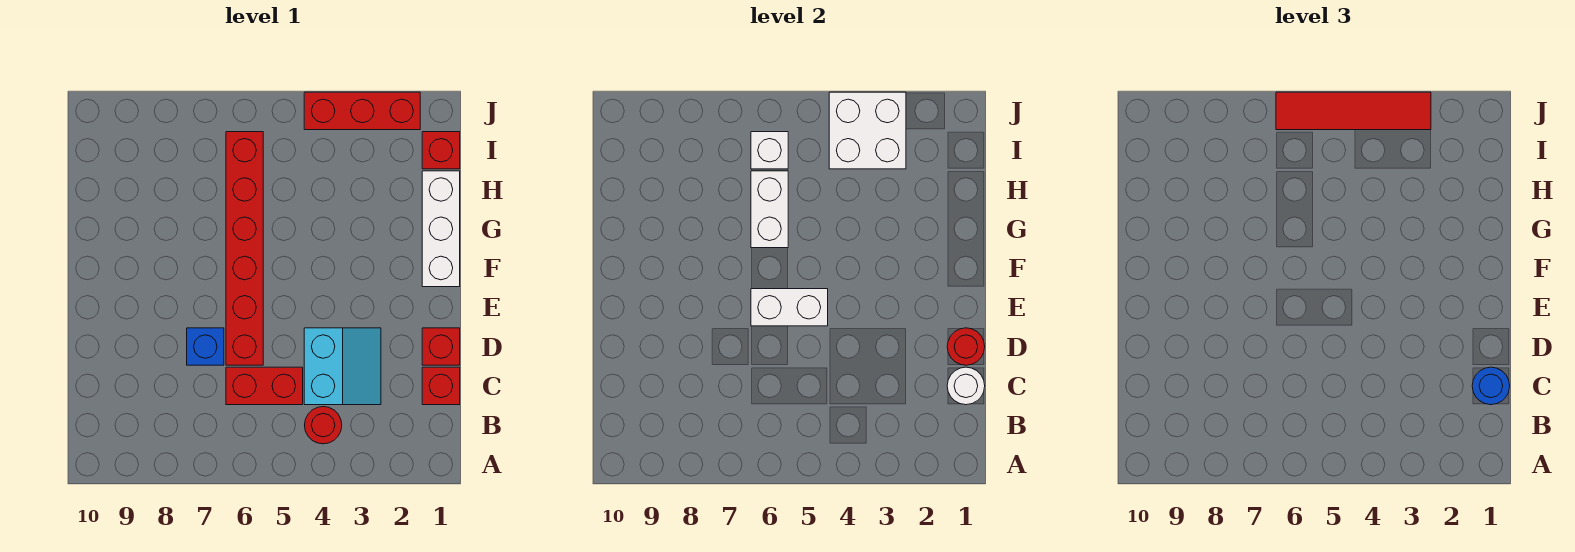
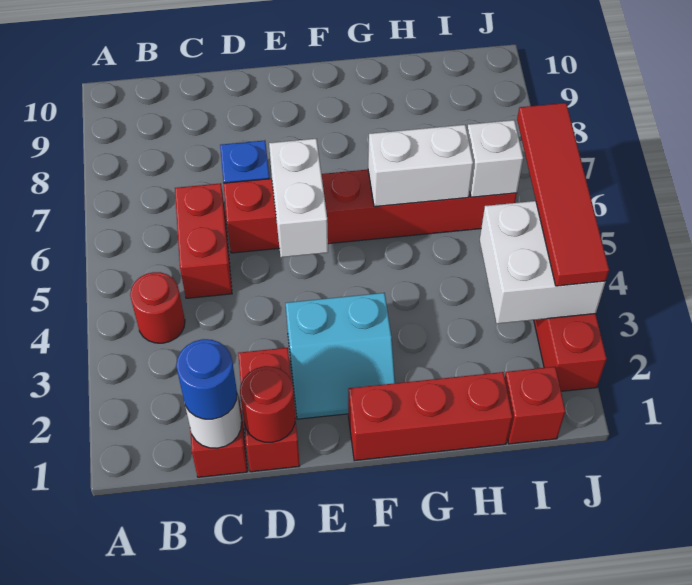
cyan slope C3:D4 level 1 top 4 -> cyan slope E2:F3 level 1 top 3
red brick D1 level 1 -> red brick D1:D2 level 1
white brick F1:H1 level 1 -> red brick F1:H1 level 1

